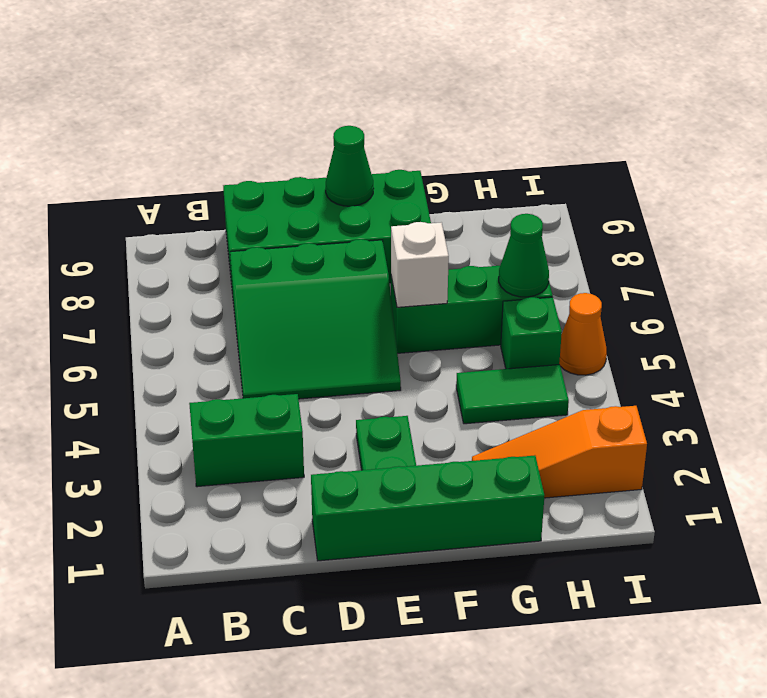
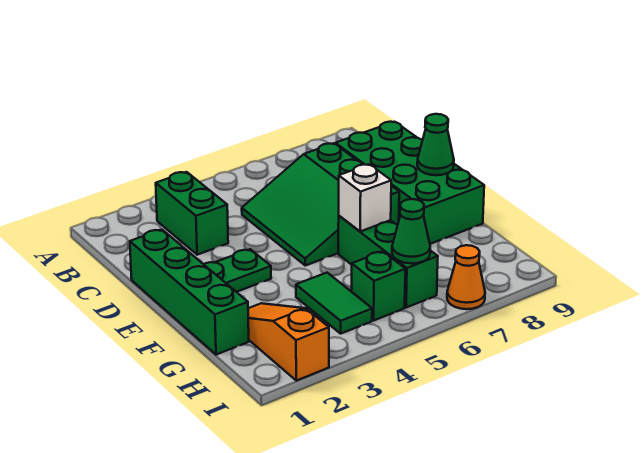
orange cone I5 level 1 -> orange cone I7 level 1

